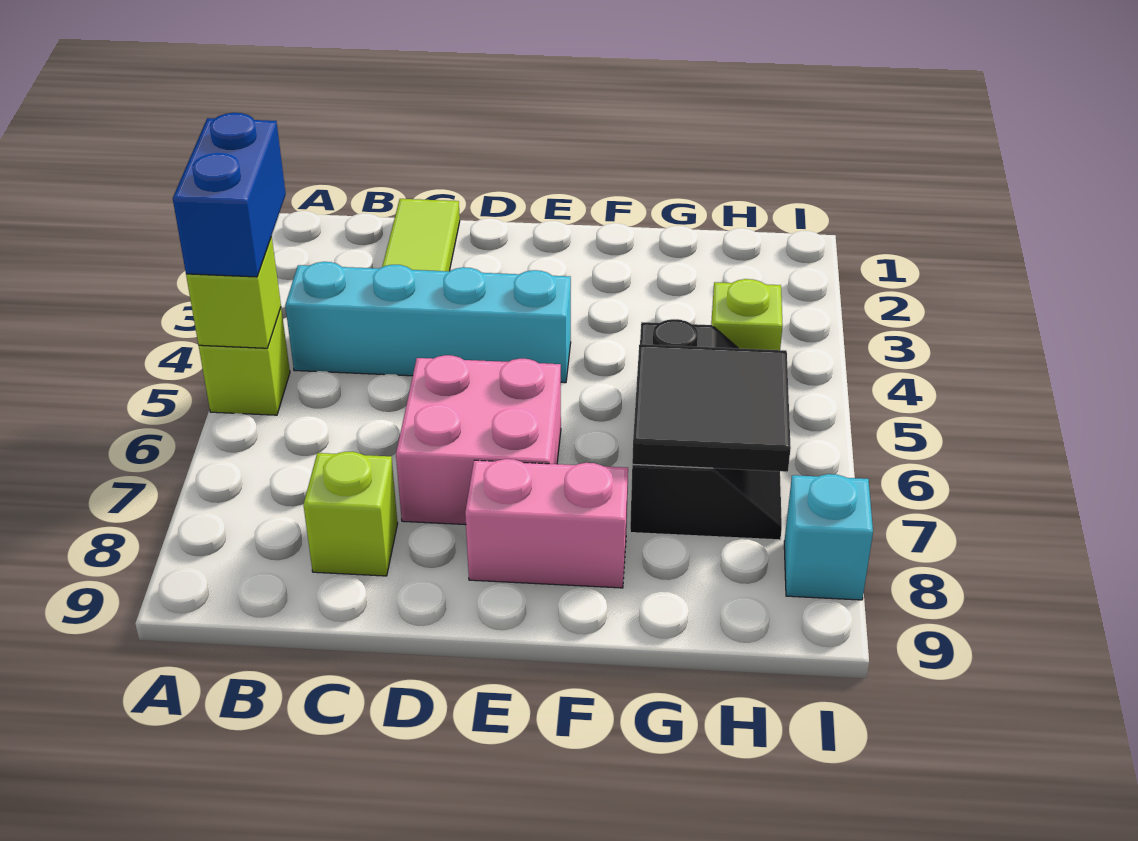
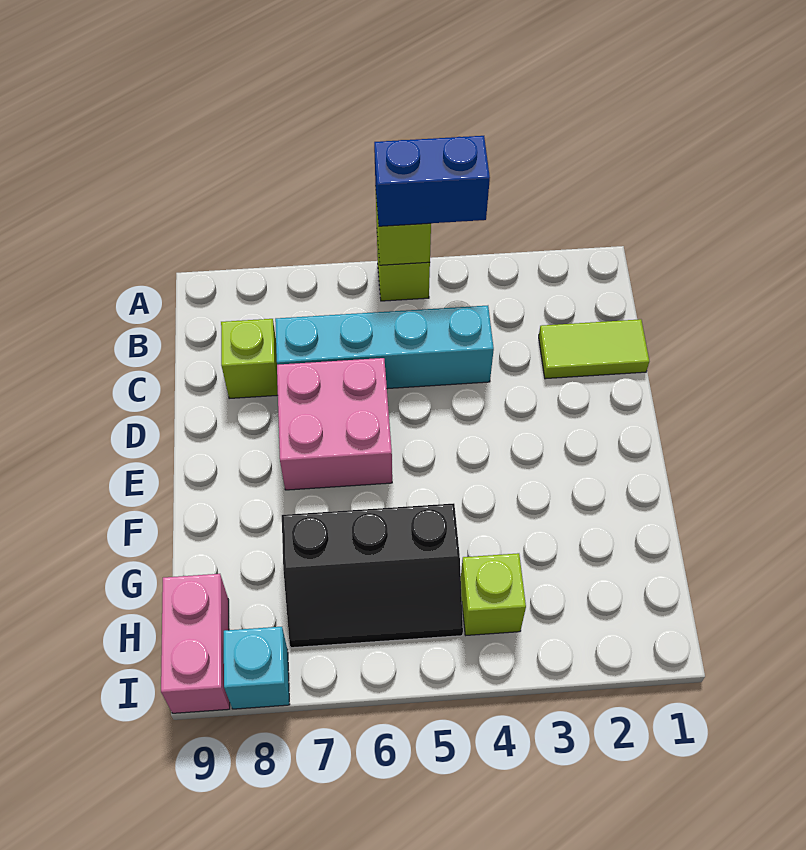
cyan brick B4:E4 level 1 -> cyan brick C4:C7 level 1
pink brick E8:F8 level 1 -> pink brick H9:I9 level 1
black tile G6:H7 level 2 -> none

